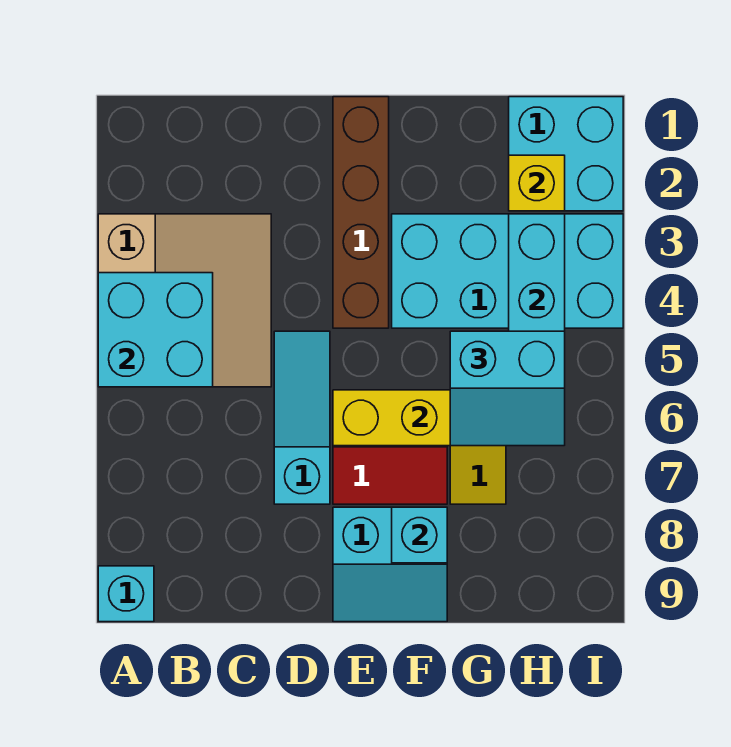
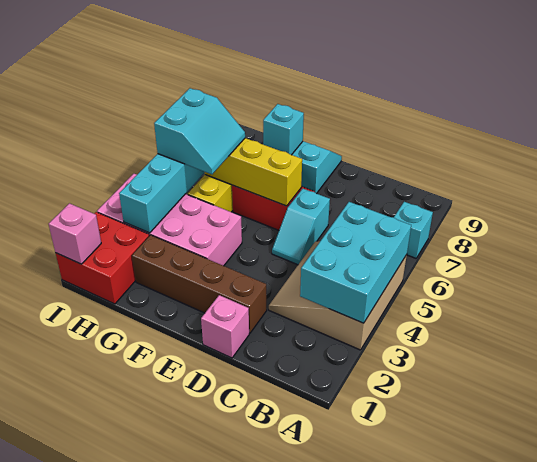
cyan brick A4:B5 level 2 -> cyan brick A3:B5 level 2
cyan brick A9 level 1 -> cyan brick A7 level 1
none -> pink brick D1 level 1
cyan slope D5:D7 level 1 top 7 -> cyan slope D5:D6 level 1 top 6
brown brick E1:E4 level 1 -> brown brick D2:G2 level 1
cyan brick F3:I4 level 1 -> pink brick F3:I4 level 1
cyan slope G5:H6 level 3 top 5 -> cyan slope G5:H6 level 3 top H
cyan brick H1:I2 level 1 -> red brick H1:I2 level 1
yellow brick H2 level 2 -> none
none -> pink brick I1 level 2

